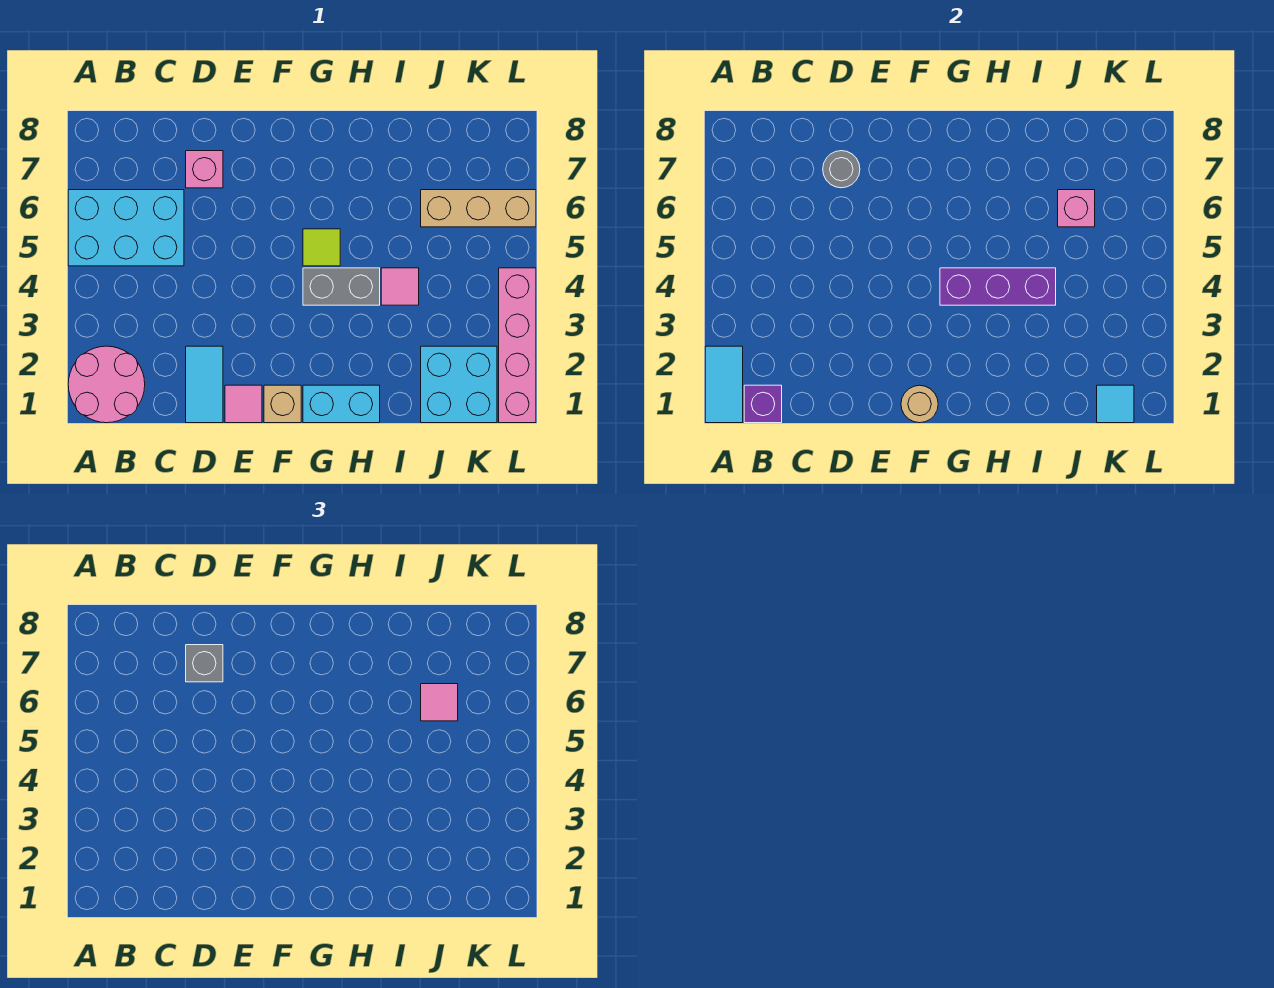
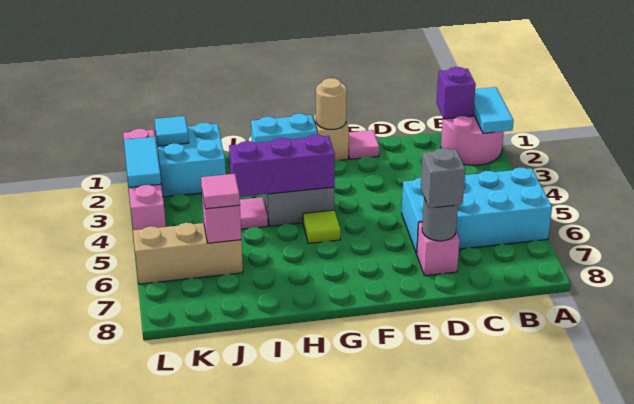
cyan brick A5:C6 level 1 -> cyan brick A5:D6 level 1
cyan tile D1:D2 level 1 -> cyan tile L2:L3 level 2

